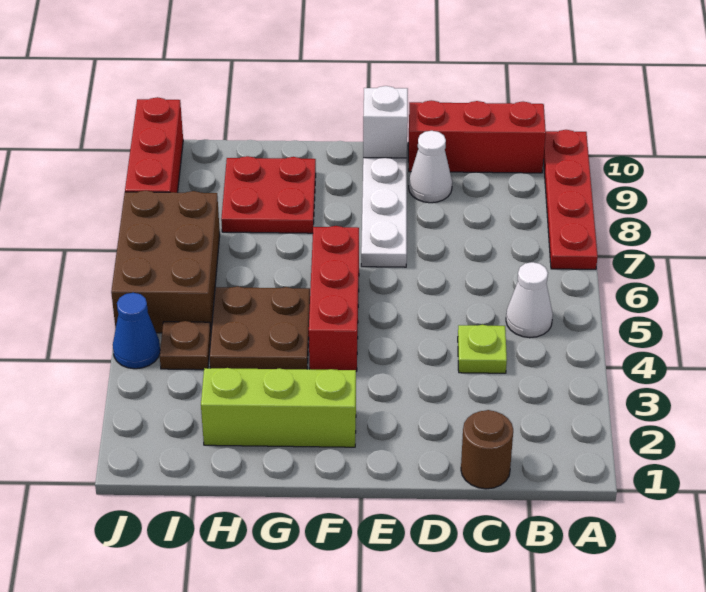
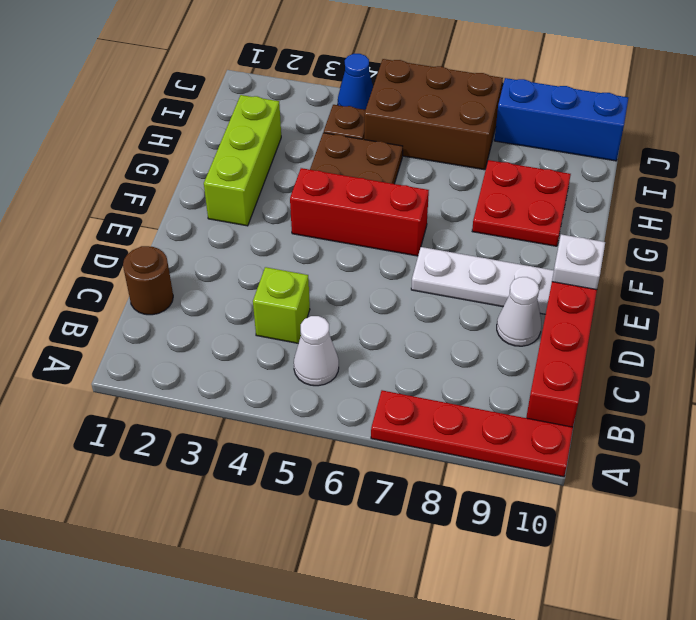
lime plate C4 level 1 -> lime brick C4 level 1
red brick J8:J10 level 1 -> blue brick J8:J10 level 1

